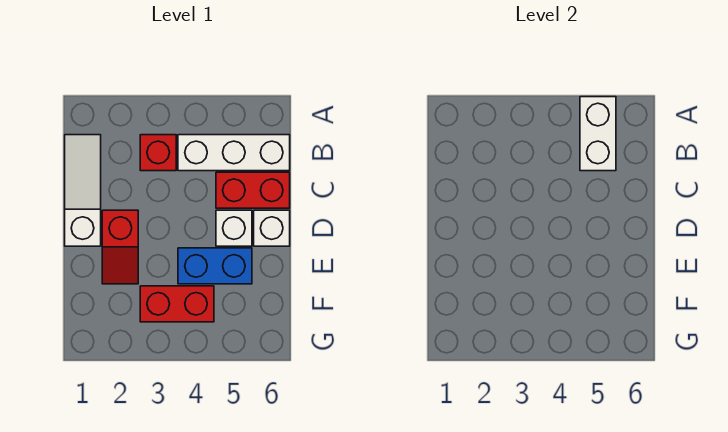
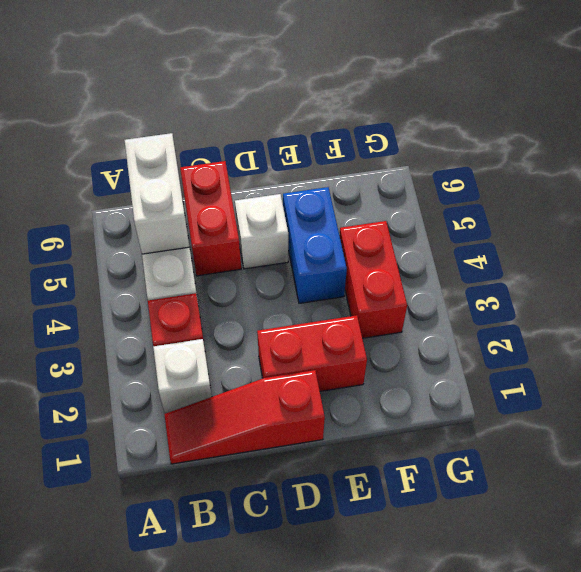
white brick A5:B5 level 2 -> white brick B5:B6 level 2
white slope B1:D1 level 1 top D -> red slope B1:D1 level 1 top D
red slope D2:E2 level 1 top D -> red brick D2:E2 level 1
white brick D6 level 1 -> white brick B2 level 1

